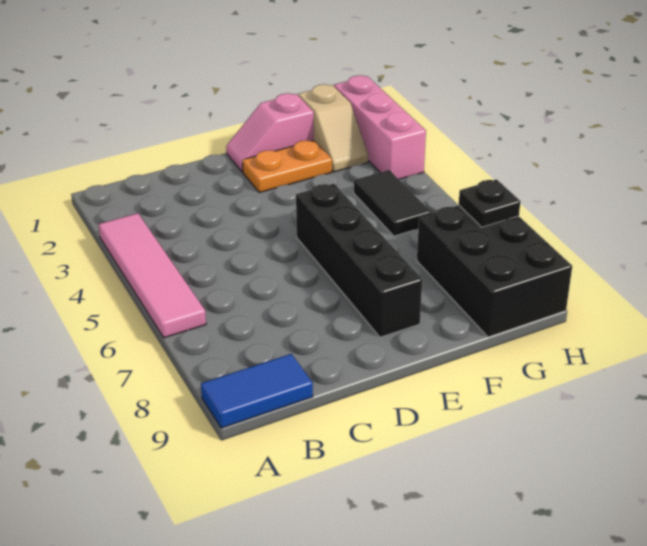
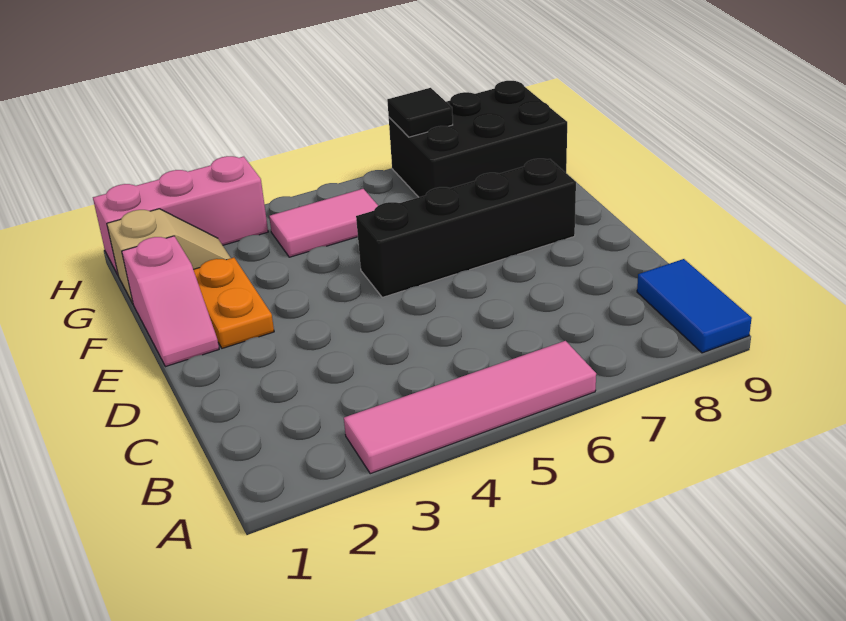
black tile G4:G5 level 1 -> pink tile G4:G5 level 1
black plate H7 level 2 -> black tile H7 level 2

